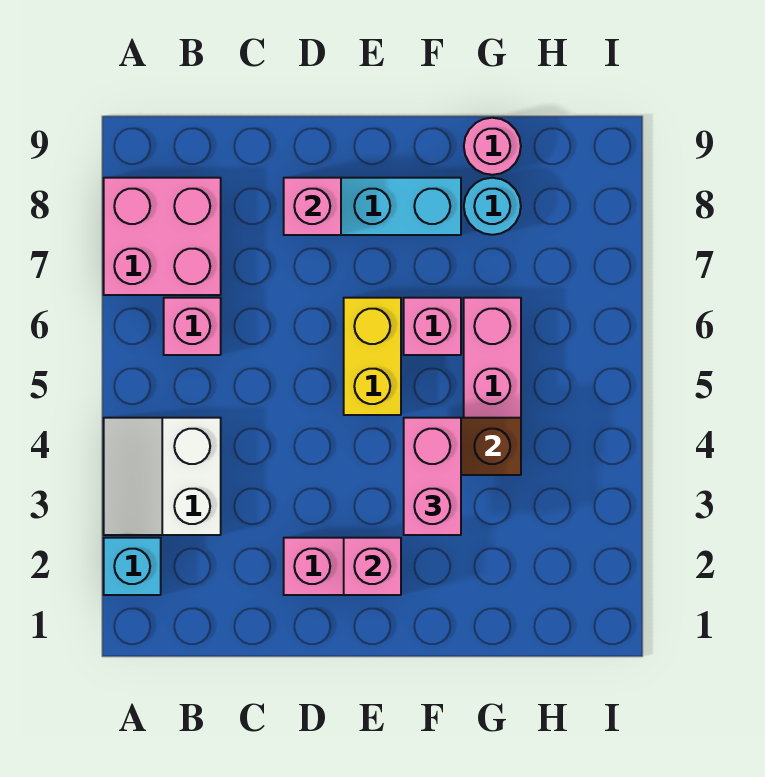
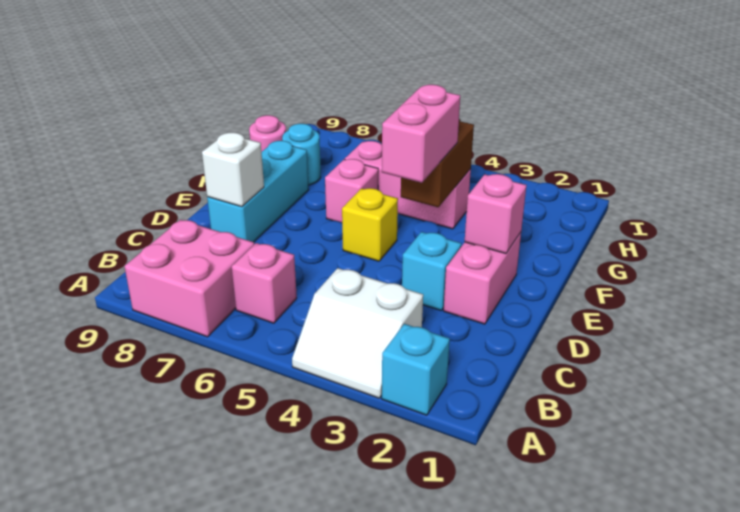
none -> cyan brick D3 level 1
pink brick D8 level 2 -> white brick D8 level 2
yellow brick E5:E6 level 1 -> yellow brick E5 level 1
pink brick F3:F4 level 3 -> pink brick E4:F4 level 3

